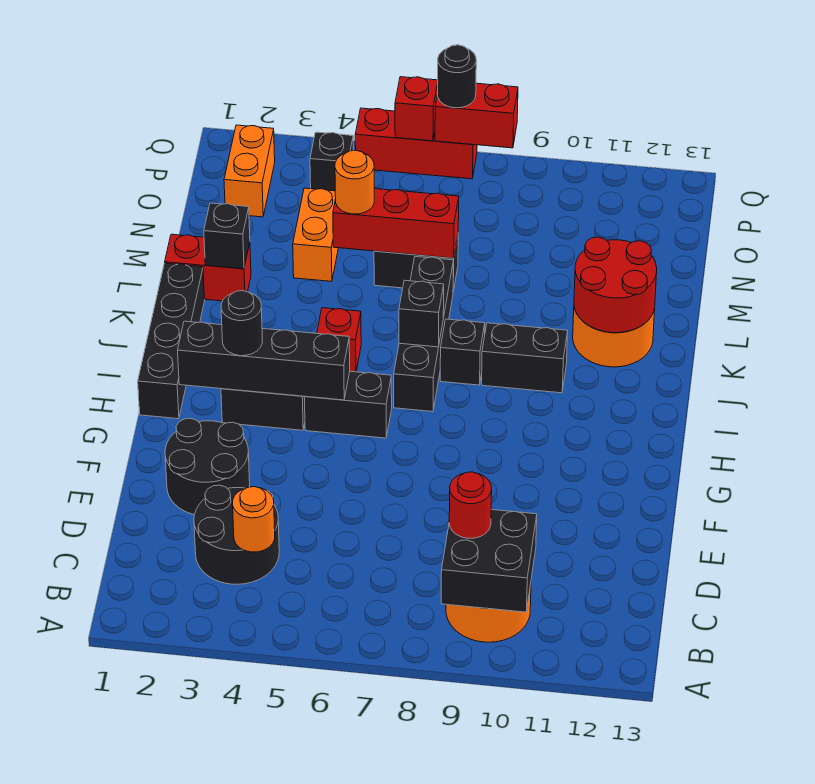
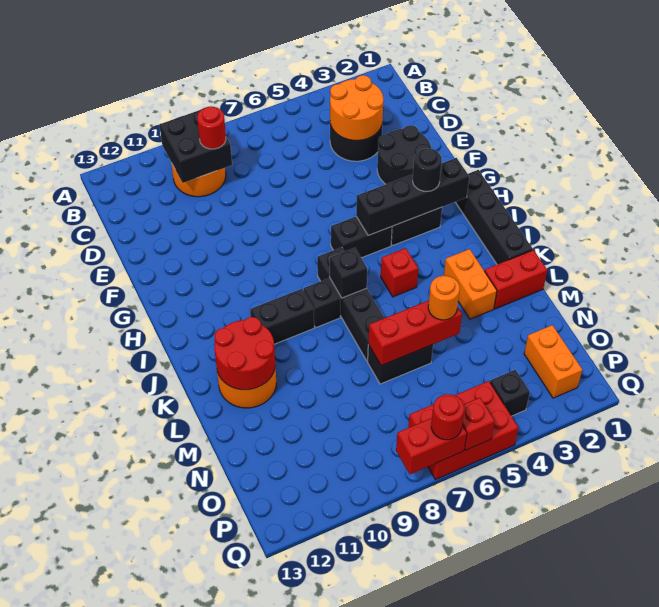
orange round brick C4 level 2 -> orange round brick C3:D4 level 2
black brick L2 level 2 -> none
orange brick M4:N4 level 1 -> orange brick K3:L3 level 1
red brick Q5:Q7 level 1 -> red brick P5:Q7 level 1
black round brick Q7 level 3 -> red round brick Q7 level 3

